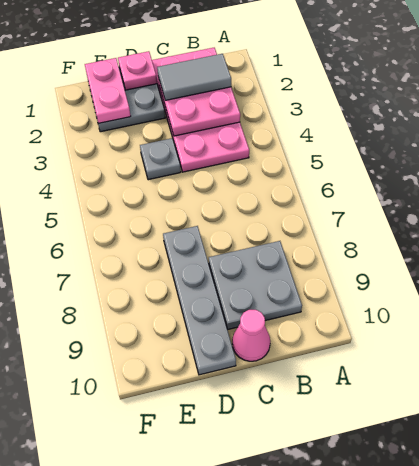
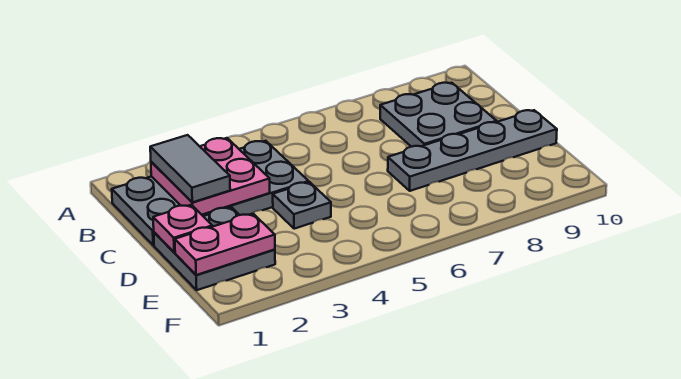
pink plate B1:C4 level 1 -> grey plate B1:C4 level 1
pink cone C10 level 1 -> none

